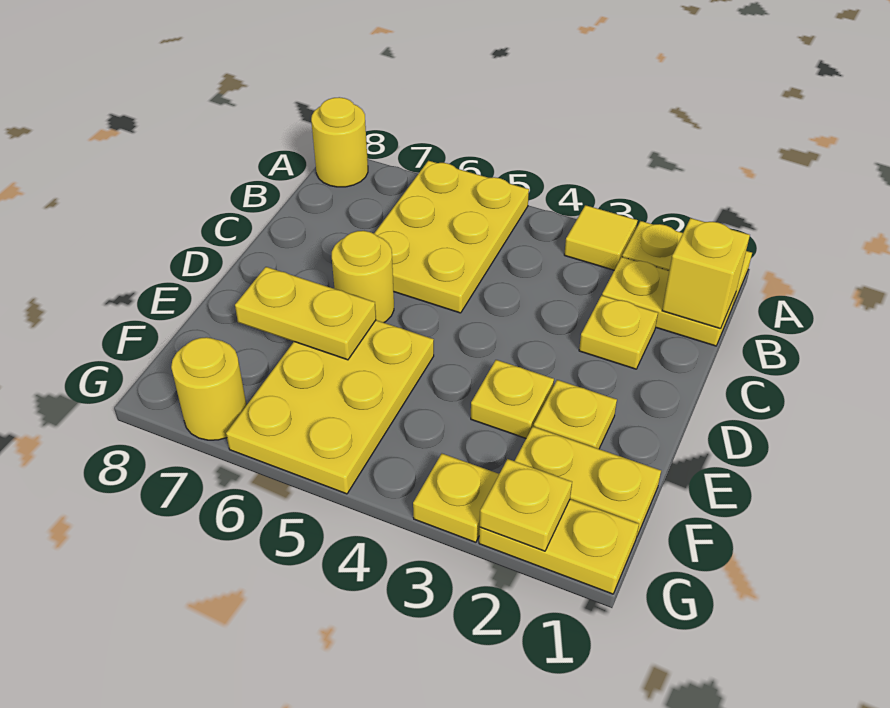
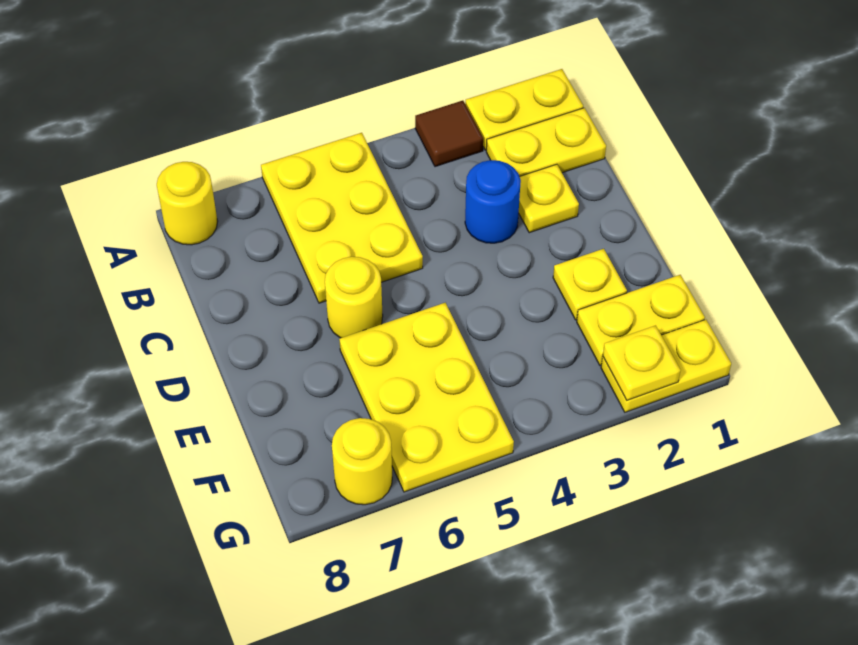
yellow tile A3 level 1 -> brown tile A3 level 1
yellow brick B1 level 2 -> none
none -> blue round brick C3 level 1
yellow plate E3 level 1 -> none
yellow plate E6:E7 level 2 -> none
yellow plate G3 level 1 -> none

